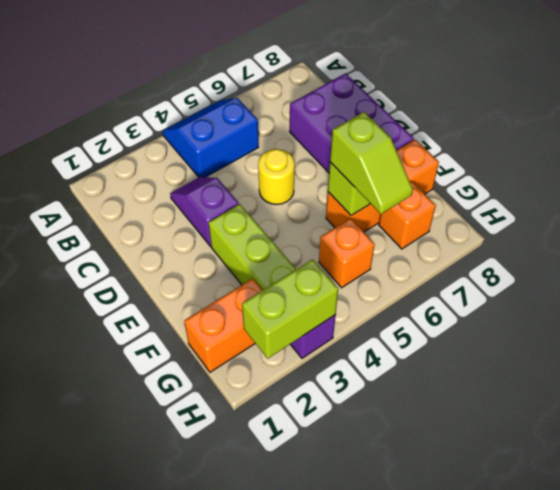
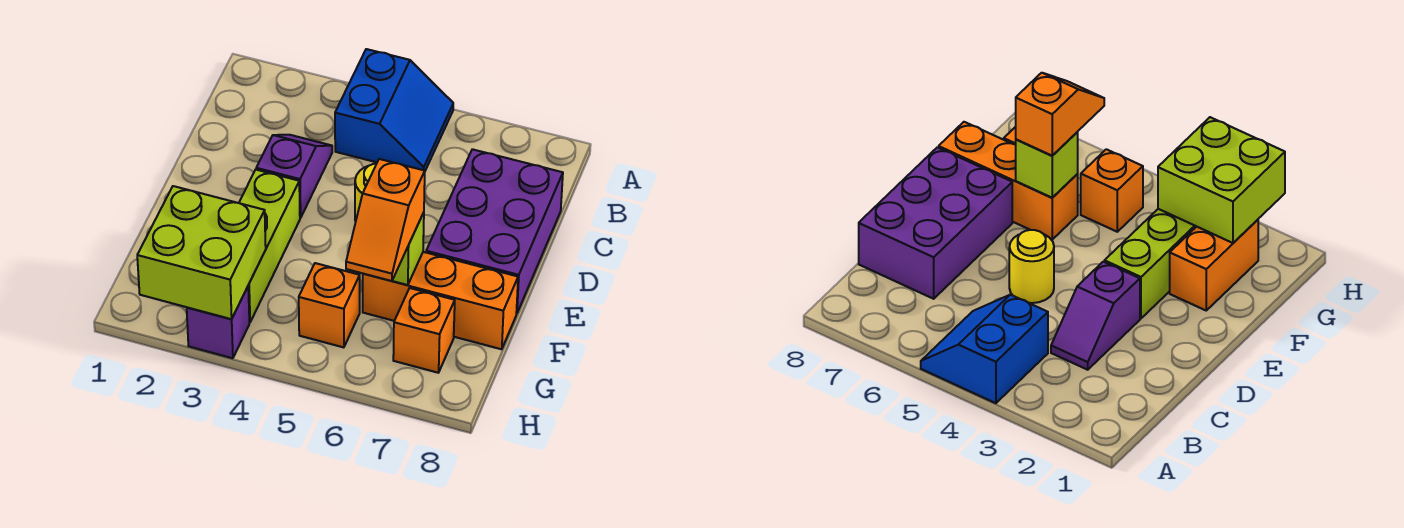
blue slope A4:B5 level 1 top B -> blue slope A4:B5 level 1 top 4
lime slope F6:G6 level 3 top F -> orange slope F6:G6 level 3 top F
orange brick G1:G2 level 1 -> orange brick F2:G2 level 1
lime brick H2:H3 level 2 -> lime brick G2:H3 level 2

